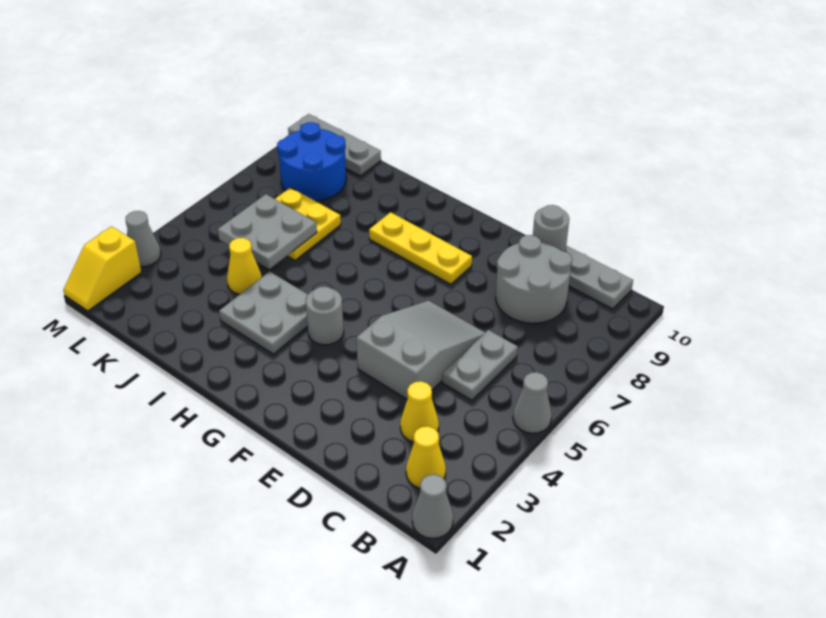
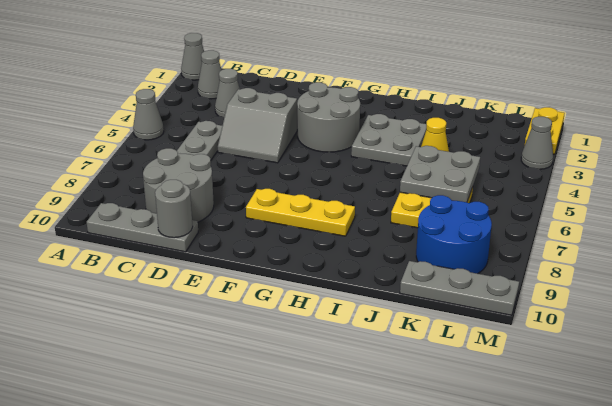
yellow cone B2 level 1 -> grey cone B2 level 1
yellow cone C3 level 1 -> grey cone C3 level 1
grey slope D4:E6 level 1 top 4 -> grey slope D4:E5 level 1 top 4
grey round brick G4 level 1 -> grey round brick F3:G4 level 1
yellow slope M1:M2 level 1 top 2 -> yellow plate M1:M2 level 1

